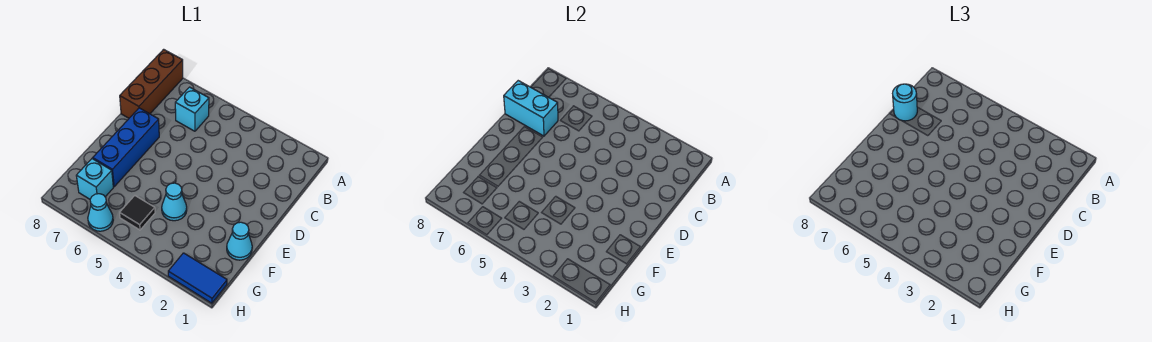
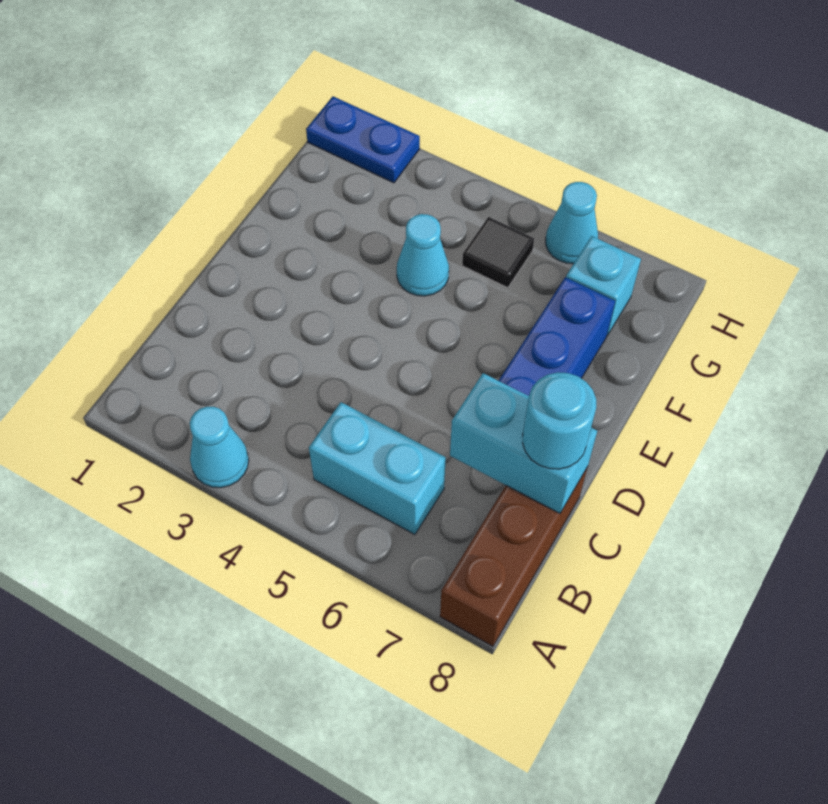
cyan brick B6 level 1 -> cyan brick B5:B6 level 1
cyan cone F1 level 1 -> cyan cone A3 level 1
blue tile H1:H2 level 1 -> blue plate H1:H2 level 1

